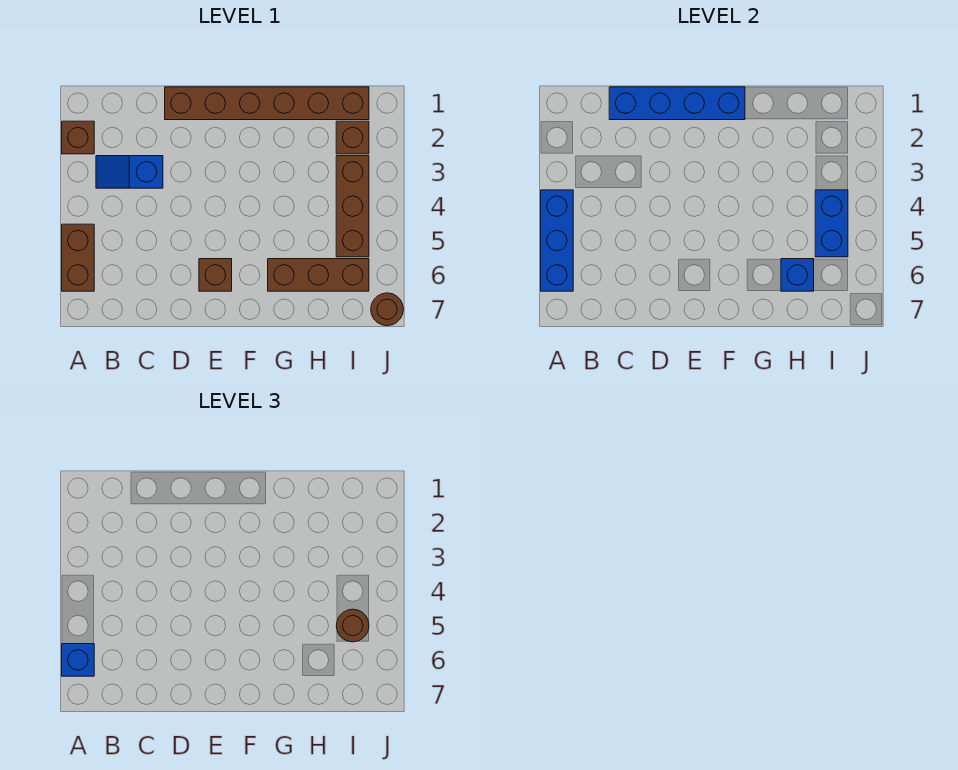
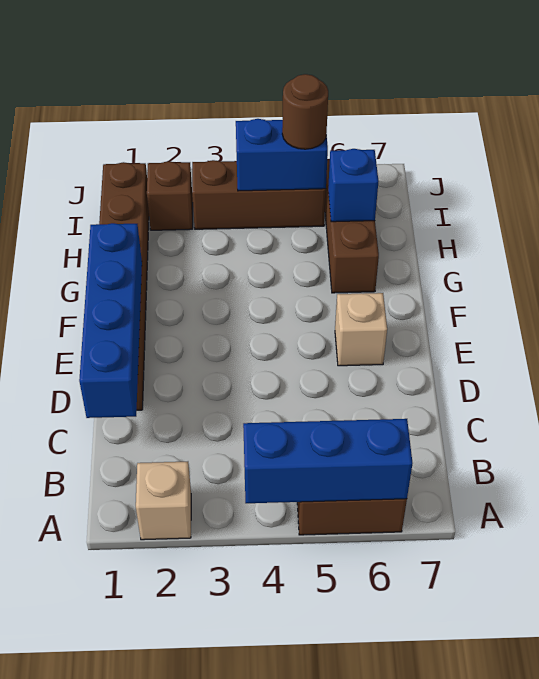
brown brick A2 level 1 -> tan brick A2 level 1
blue brick A6 level 3 -> none
blue slope B3:C3 level 1 top C -> none
brown brick E6 level 1 -> tan brick E6 level 1
brown round brick J7 level 1 -> none

